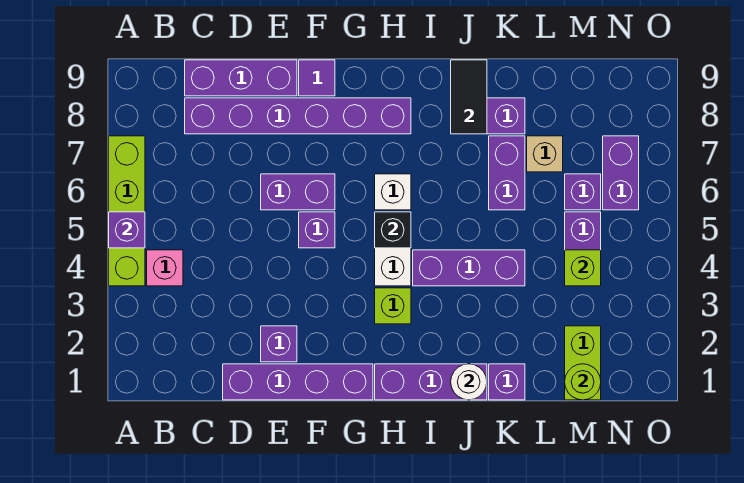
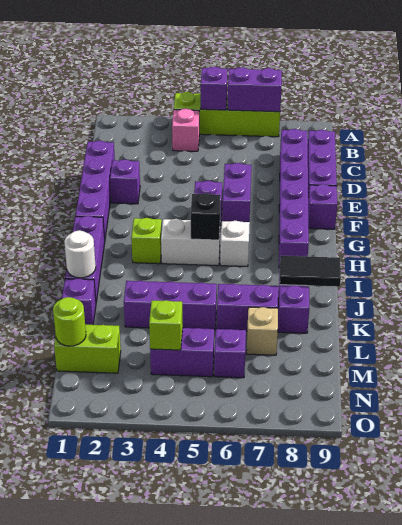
purple tile F9 level 1 -> purple brick F9 level 1
purple brick I4:K4 level 1 -> purple brick K3:K5 level 1
purple brick N6:N7 level 1 -> purple brick A6:A7 level 2

